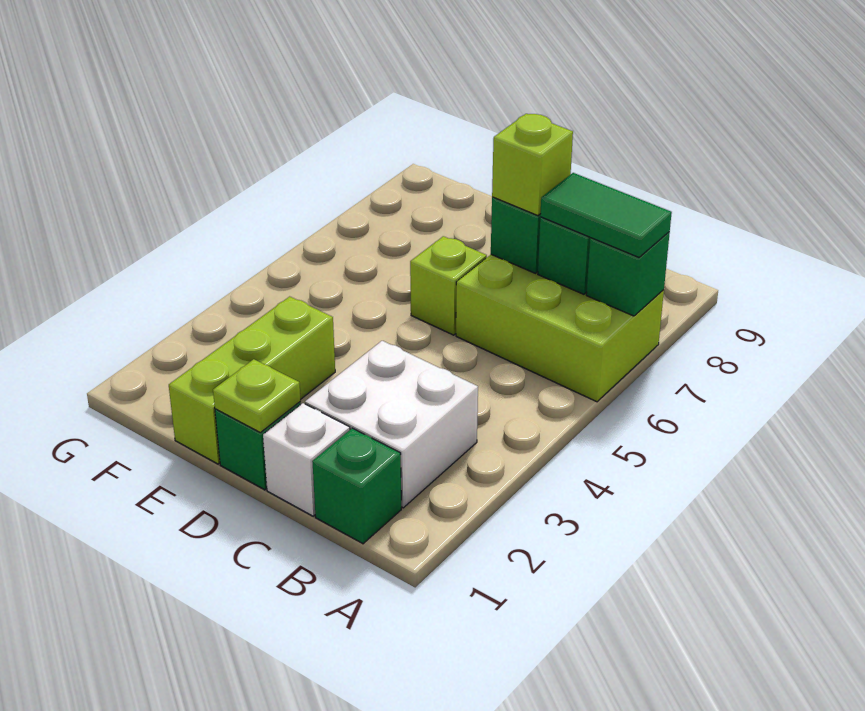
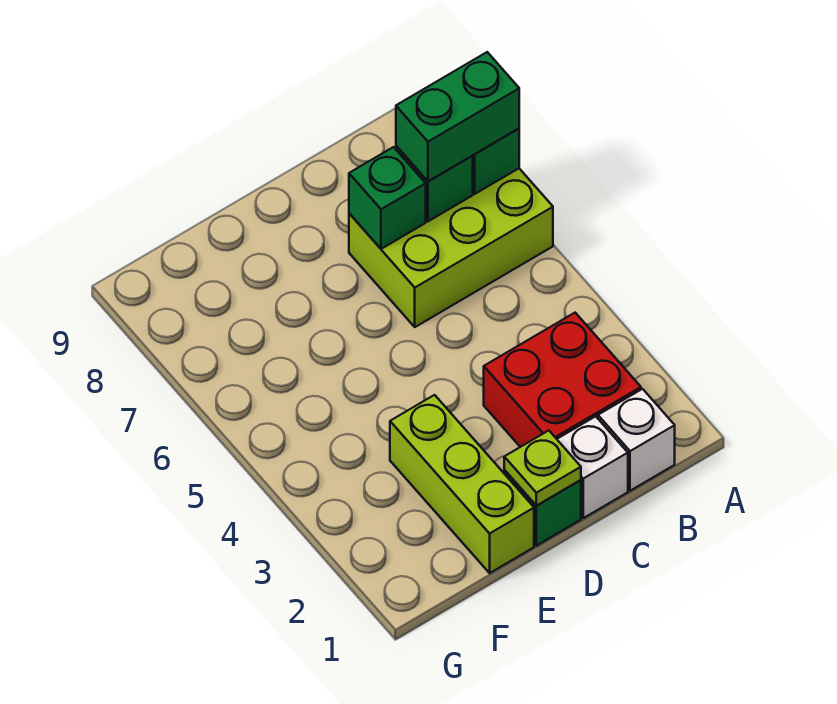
green tile A7:B7 level 3 -> green brick A7:B7 level 3
green brick B1 level 1 -> white brick B1 level 1
white brick B2:C3 level 1 -> red brick B2:C3 level 1
lime brick C7 level 3 -> none
lime brick D6 level 1 -> none

